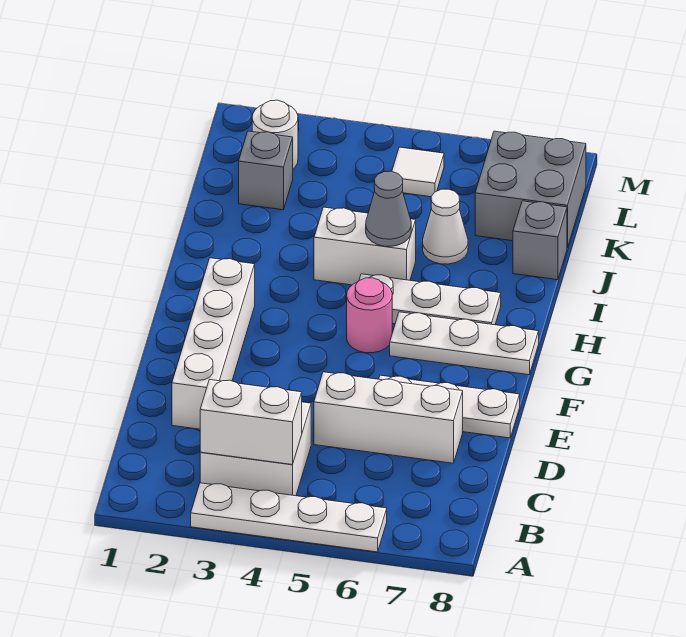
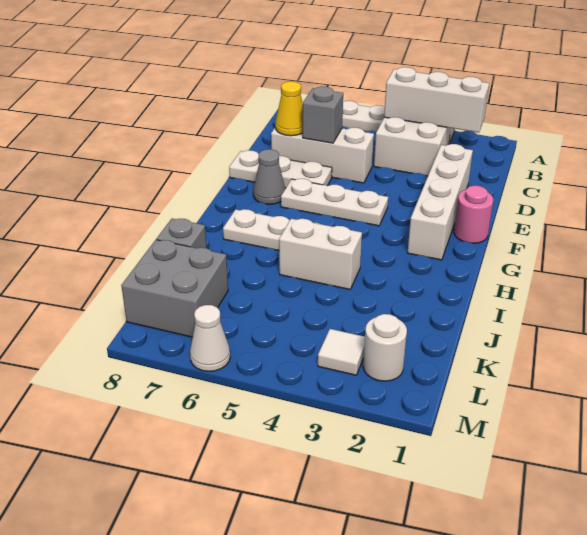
white brick B3:B4 level 2 -> white brick B2:B4 level 2
none -> yellow cone D7 level 2
pink round brick G5 level 1 -> pink round brick F1 level 1
white plate G6:G8 level 1 -> white plate F4:F6 level 1
grey cone I5 level 2 -> grey cone F7 level 1
white cone J6 level 1 -> white cone M6 level 1
grey brick K2 level 1 -> grey brick D6 level 2
white tile L5 level 1 -> white tile L3 level 1

